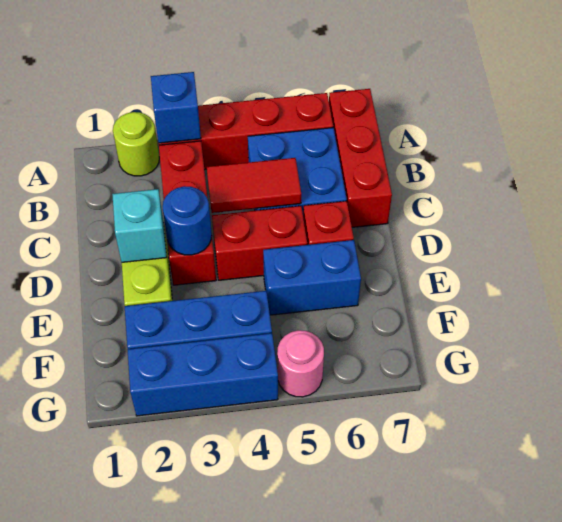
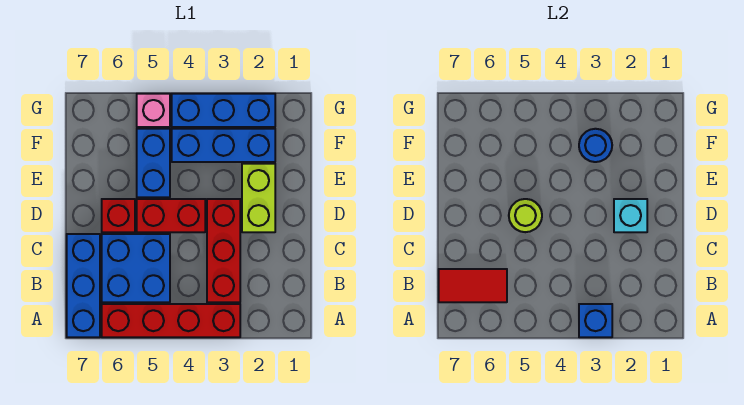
lime round brick A2 level 1 -> lime round brick D5 level 2
red brick A7:C7 level 1 -> blue brick A7:C7 level 1
red tile C4:C5 level 2 -> red tile B6:B7 level 2
blue round brick D3 level 2 -> blue round brick F3 level 2
blue brick E5:E6 level 1 -> blue brick E5:F5 level 1
pink round brick G5 level 1 -> pink brick G5 level 1

